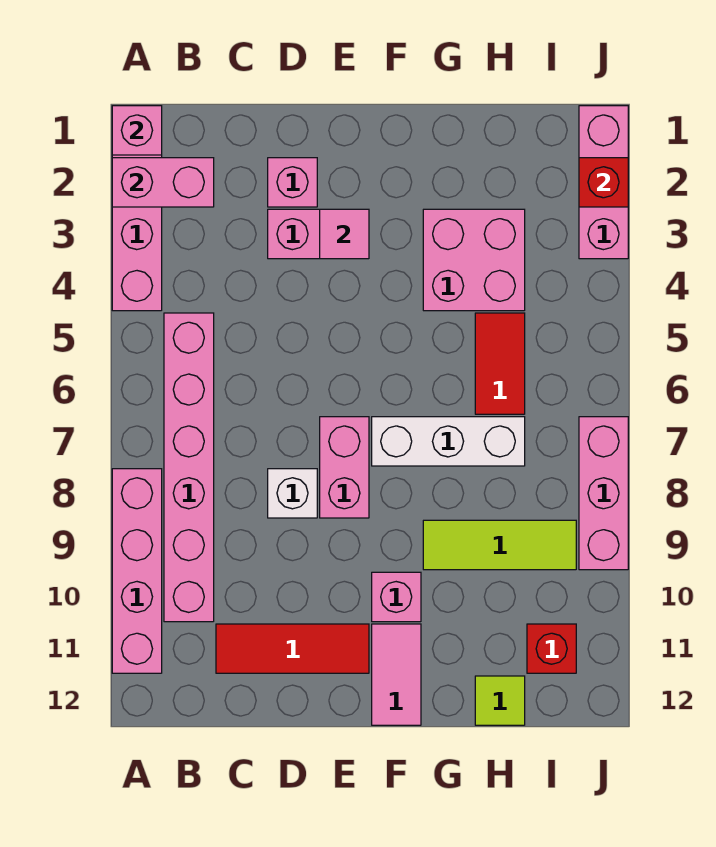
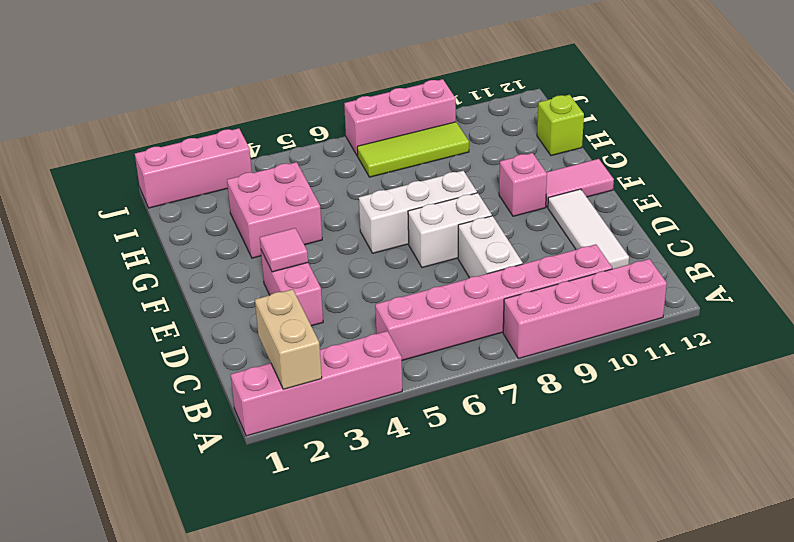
pink brick A1 level 2 -> none
pink brick A2:B2 level 2 -> tan brick A2:B2 level 2
red tile C11:E11 level 1 -> white tile C11:E11 level 1
pink brick D2 level 1 -> none
white brick D8 level 1 -> white brick C8:D8 level 1
pink brick E7:E8 level 1 -> white brick E7:E8 level 1
white brick F7:H7 level 1 -> white brick F6:F8 level 1
lime tile G9:I9 level 1 -> lime tile I7:I9 level 1
red tile H5:H6 level 1 -> none
lime tile H12 level 1 -> lime brick H12 level 1
red brick I11 level 1 -> none
red brick J2 level 2 -> none

